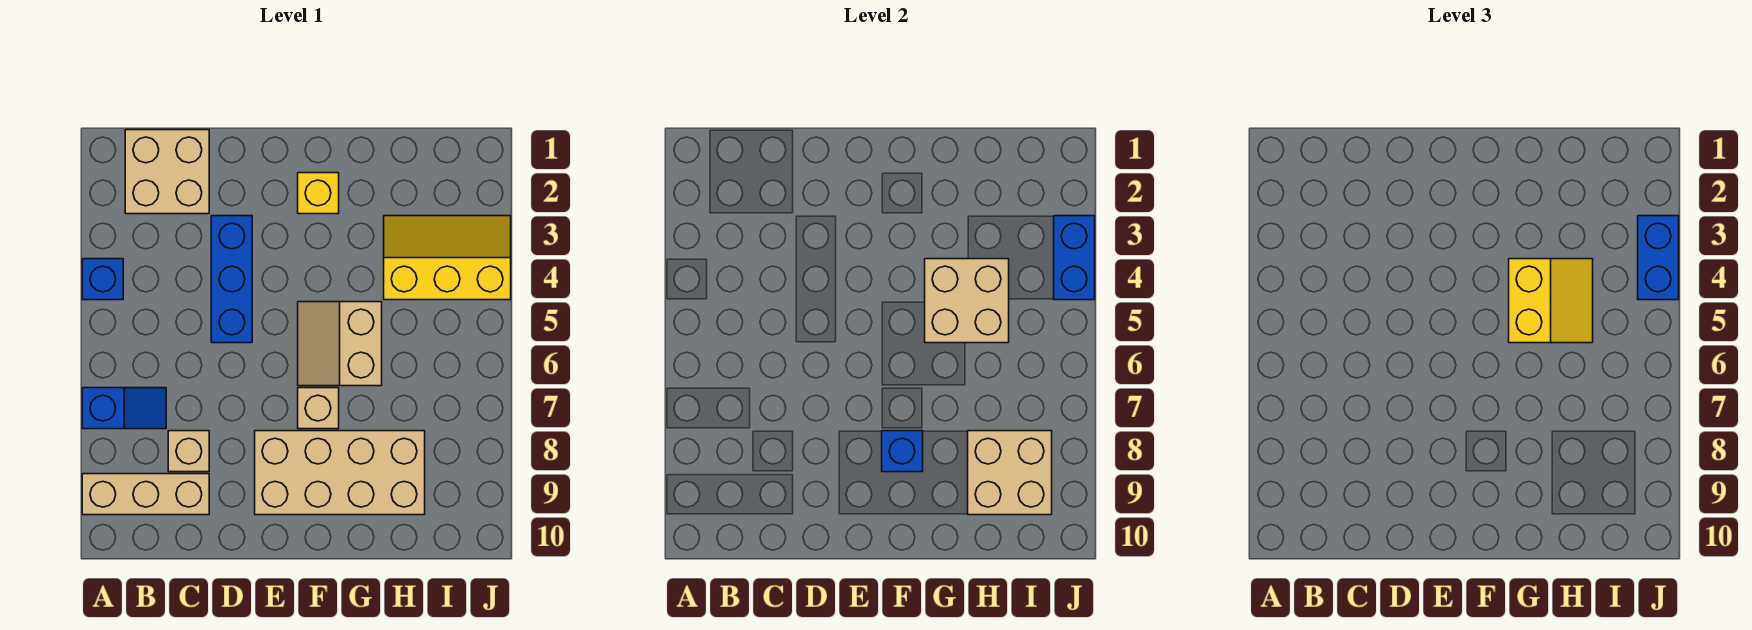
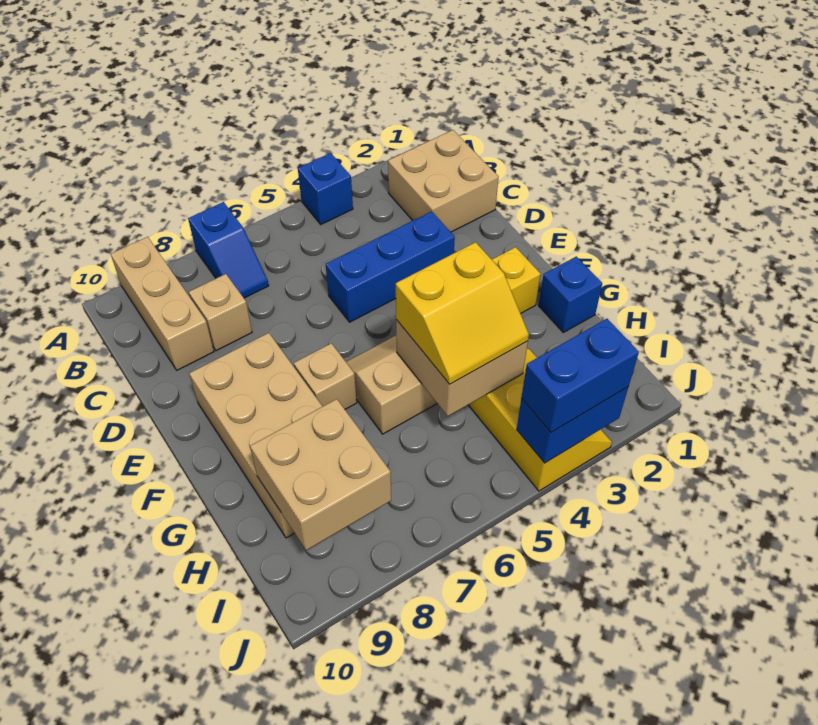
blue brick F8 level 2 -> blue brick G1 level 1

